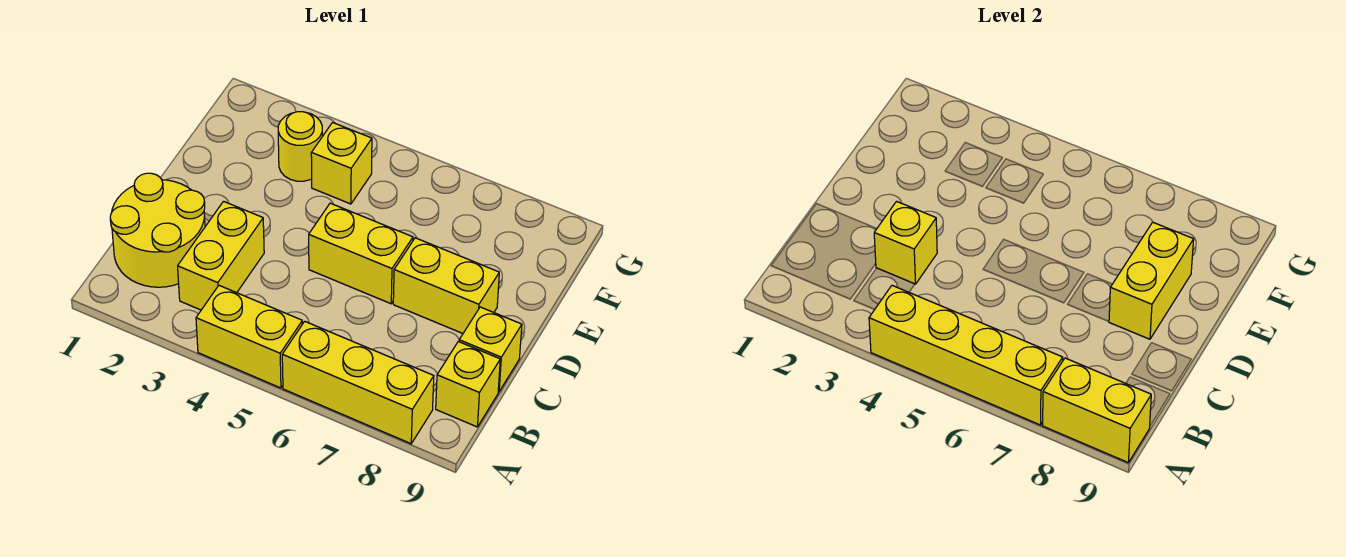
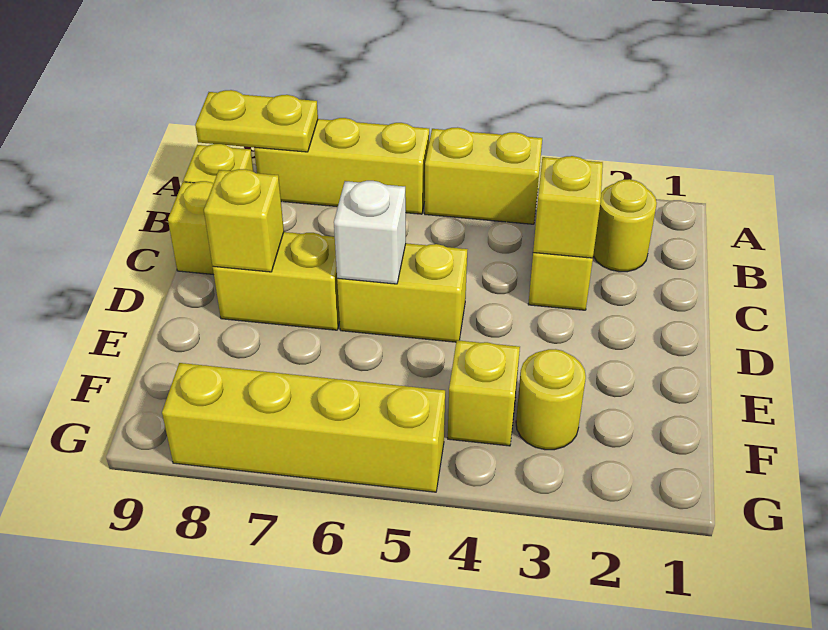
yellow brick A4:A7 level 2 -> yellow brick G5:G8 level 1
yellow brick A8:A9 level 2 -> yellow plate A8:A9 level 2
yellow round brick B1:C2 level 1 -> yellow round brick B2 level 1
none -> white brick D6 level 2
yellow brick D8:E8 level 2 -> yellow brick D8 level 2

